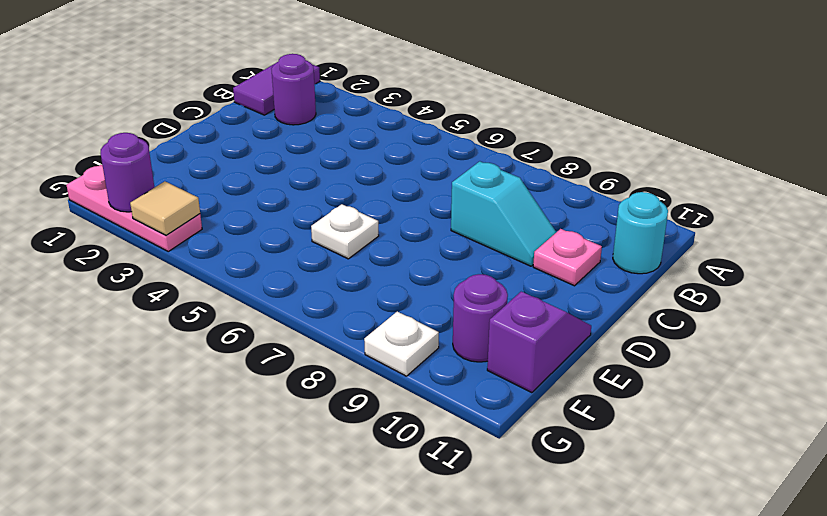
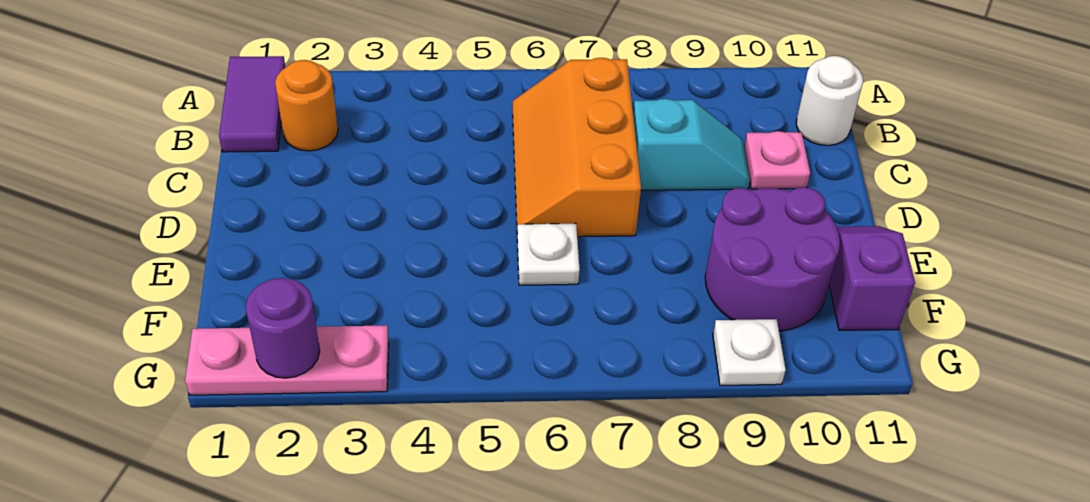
purple round brick B2 level 1 -> orange round brick B2 level 1
none -> orange slope B6:D7 level 1 top 7
cyan round brick B11 level 1 -> white round brick B11 level 1
purple round brick F10 level 1 -> purple round brick E9:F10 level 1
tan tile G3 level 2 -> none

